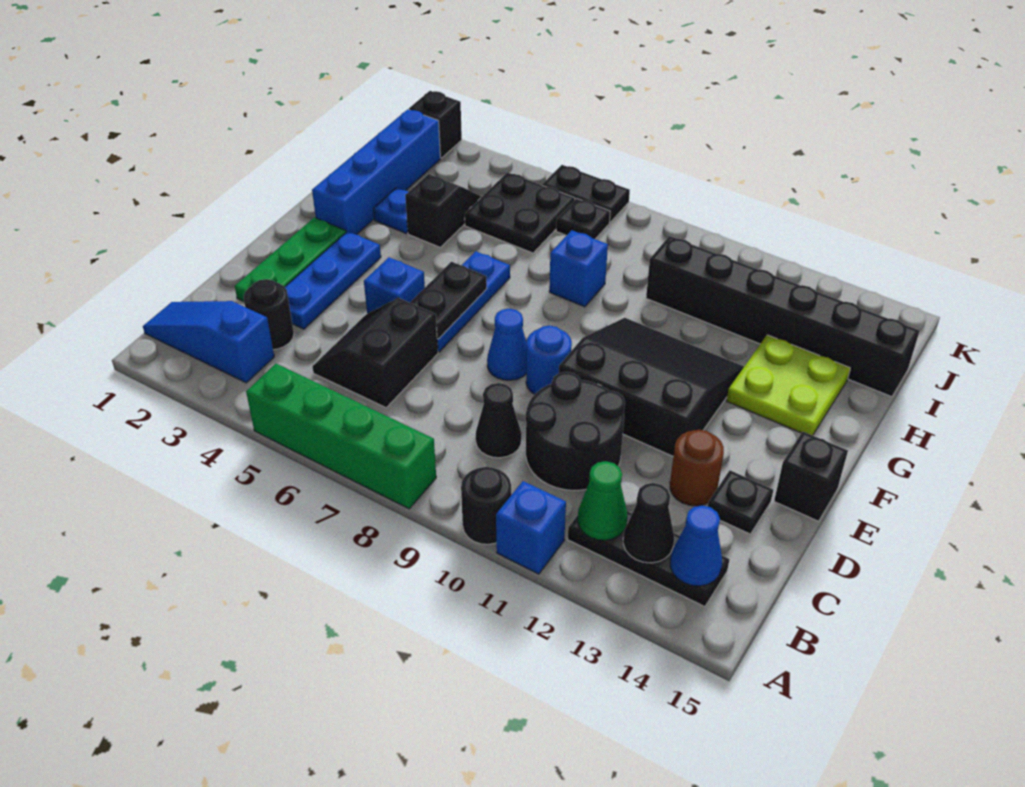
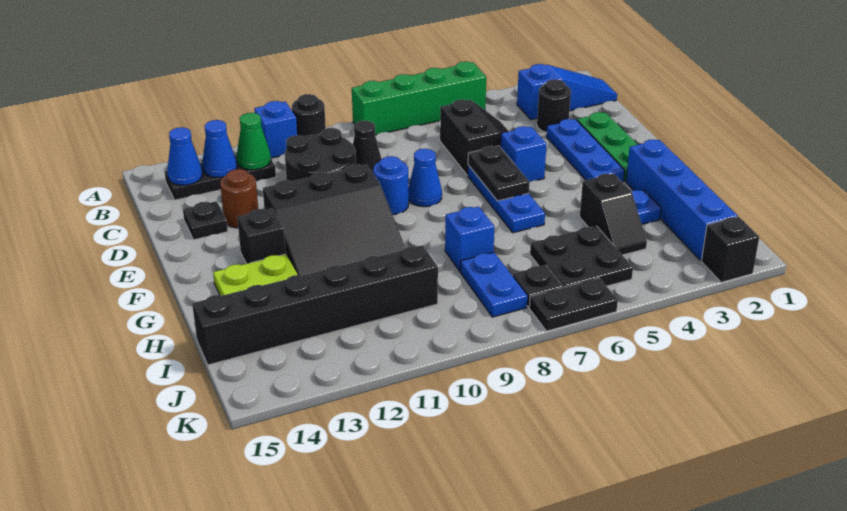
black cone B13 level 2 -> blue cone B13 level 2
black brick E15 level 1 -> black brick F13 level 1
none -> blue plate I8:J8 level 1

